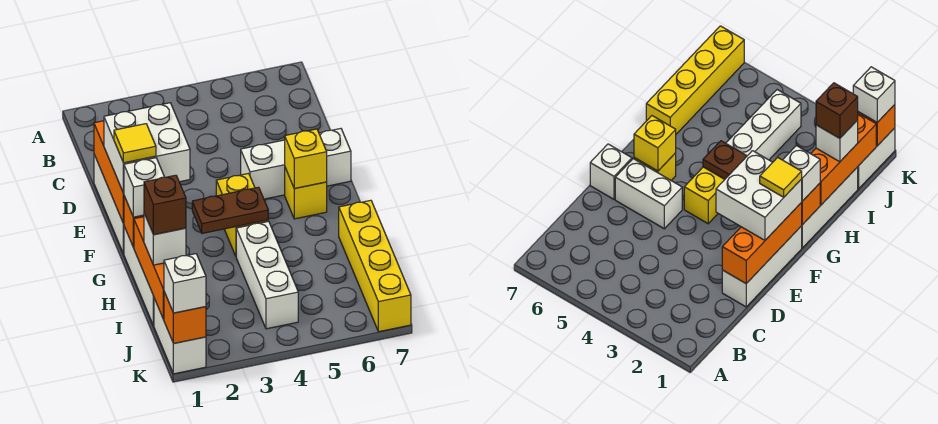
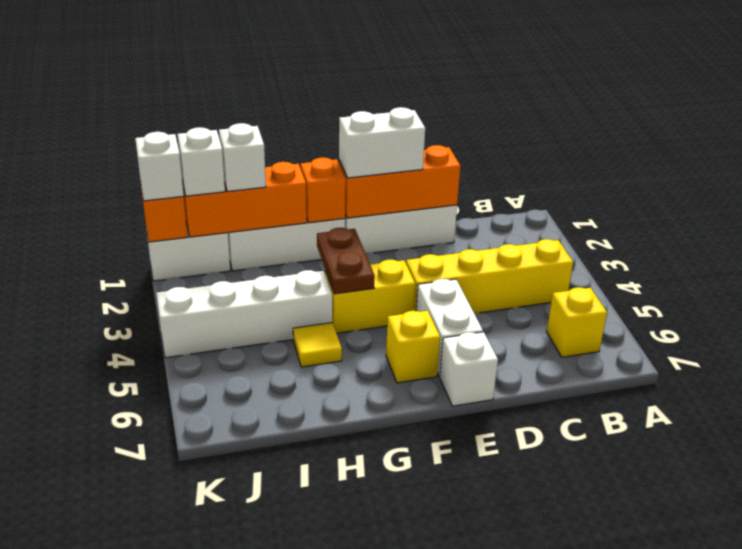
white brick E1:F2 level 3 -> white brick E1:F1 level 3
yellow tile F1 level 4 -> yellow tile H5 level 1
yellow brick F6 level 2 -> yellow brick B6 level 1
white brick G1 level 3 -> white brick J1 level 3
white brick H4:J4 level 1 -> white brick H4:K4 level 1
yellow brick H7:K7 level 1 -> yellow brick B4:E4 level 1
brown brick I1 level 4 -> none

